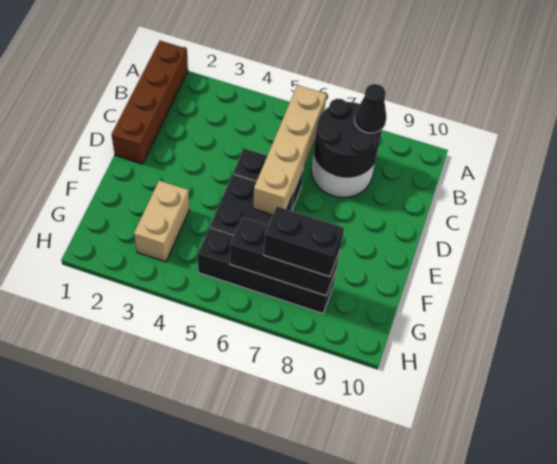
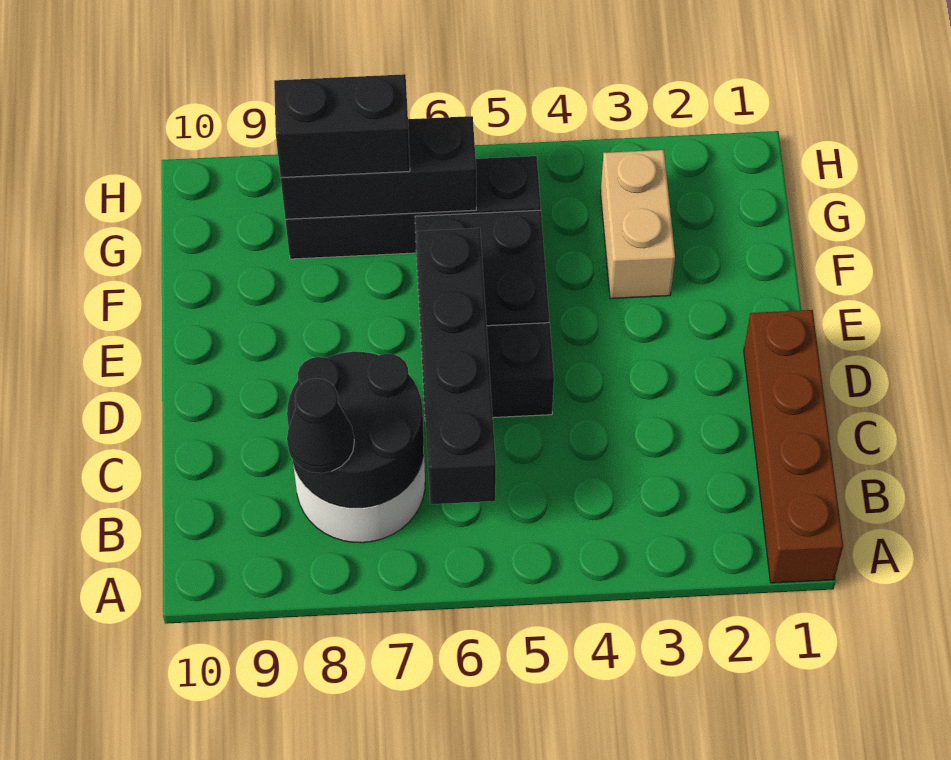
tan brick B6:E6 level 2 -> black brick B6:E6 level 2

